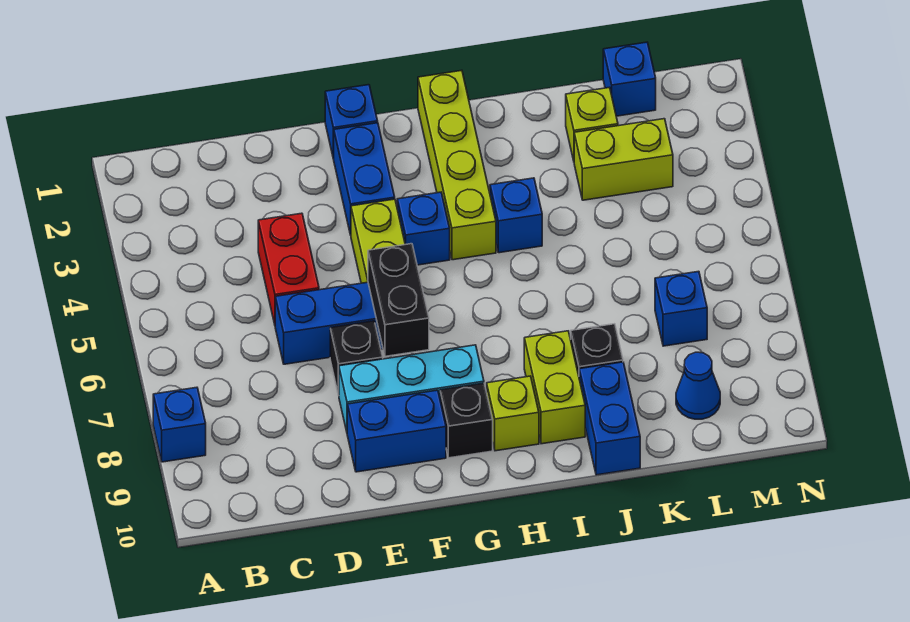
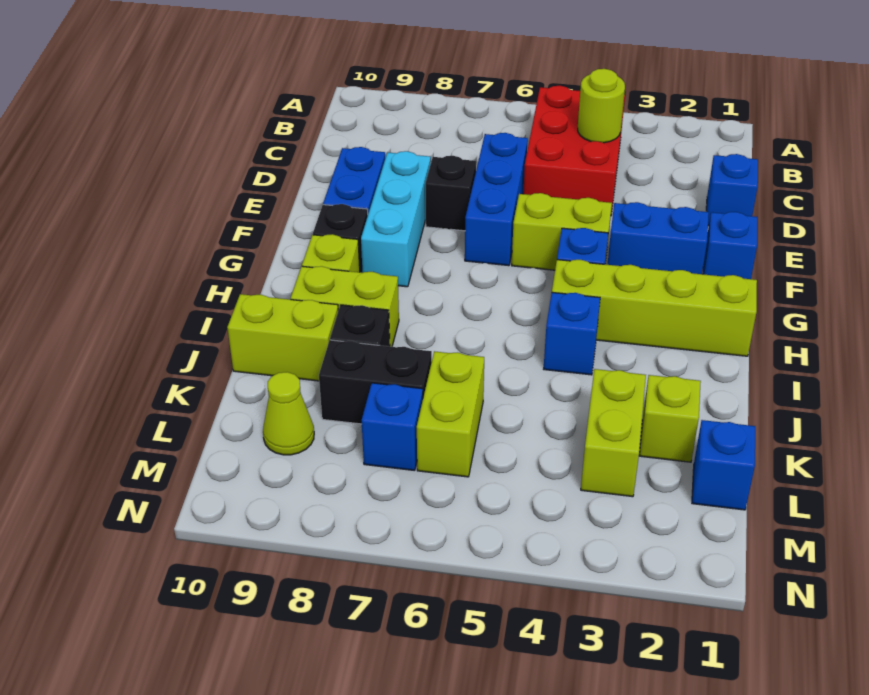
blue brick A8 level 1 -> blue brick D1 level 1
none -> lime round brick C4 level 2
red brick D4:D5 level 1 -> red brick B4:D5 level 1
black brick F6:F7 level 2 -> black brick K7:K8 level 1
blue brick J9:J10 level 1 -> lime brick J9:J10 level 1
none -> lime brick K6:L6 level 1
blue cone L9 level 1 -> lime cone L9 level 1

